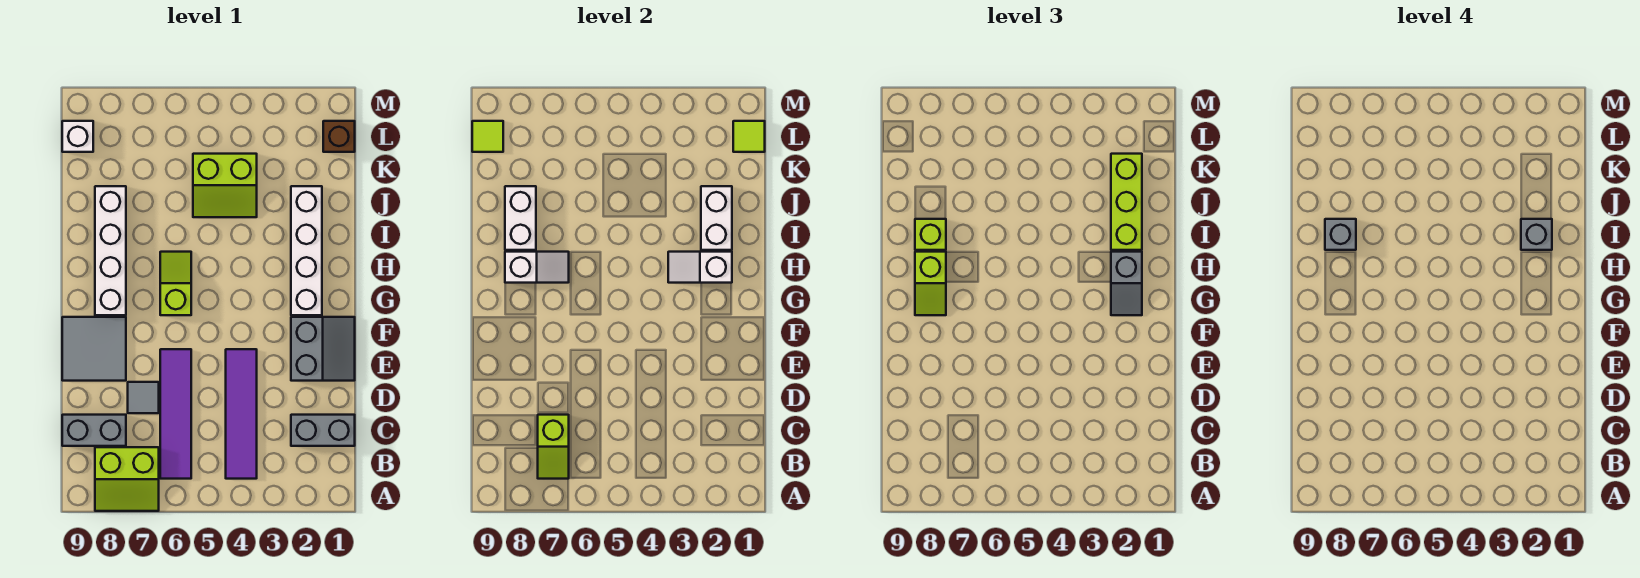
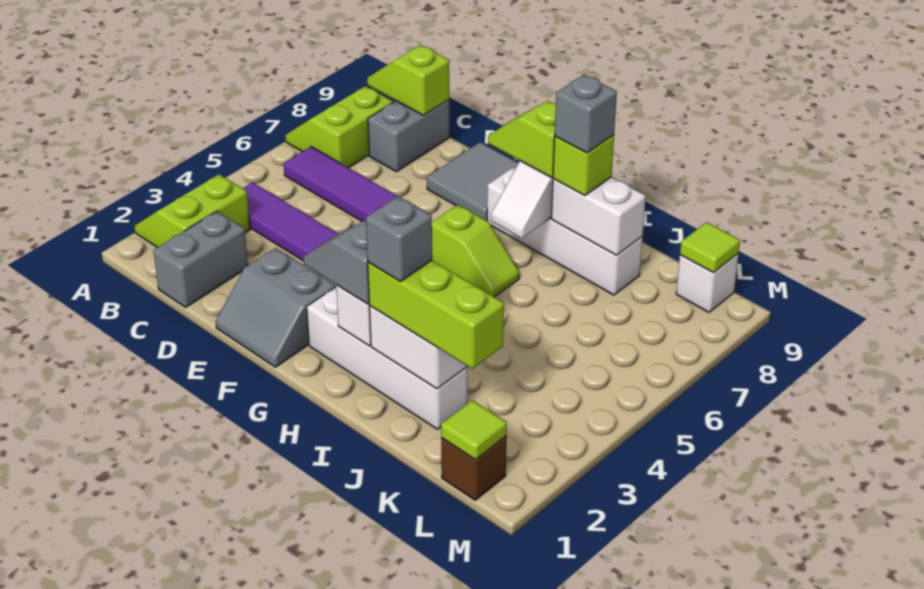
lime slope B7:C7 level 2 top C -> lime slope B9:C9 level 2 top C
grey tile D7 level 1 -> none
lime slope J4:K5 level 1 top K -> lime slope A2:B3 level 1 top B

